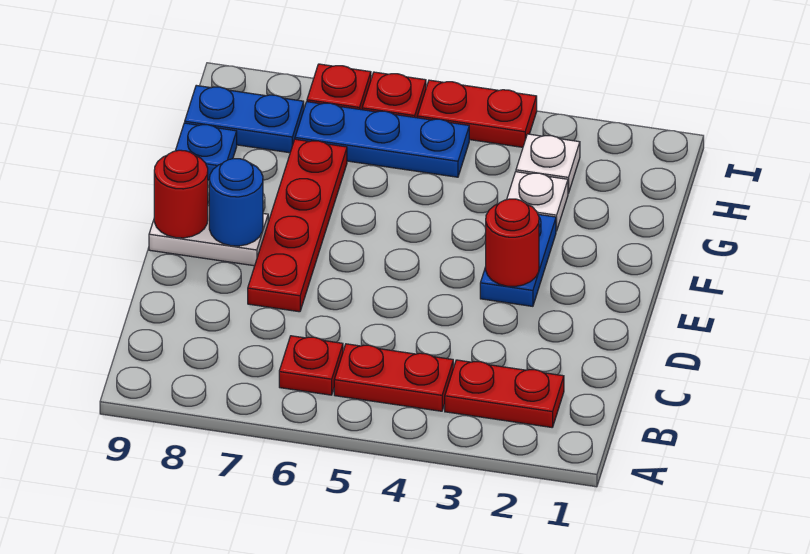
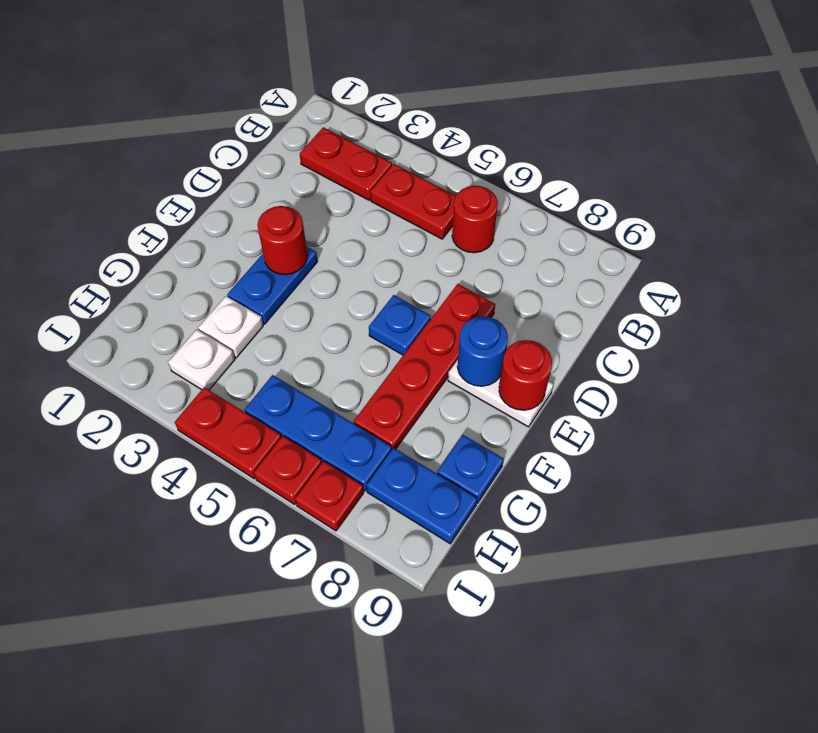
red plate B6 level 1 -> red round brick B6 level 1
none -> blue plate E6 level 1

